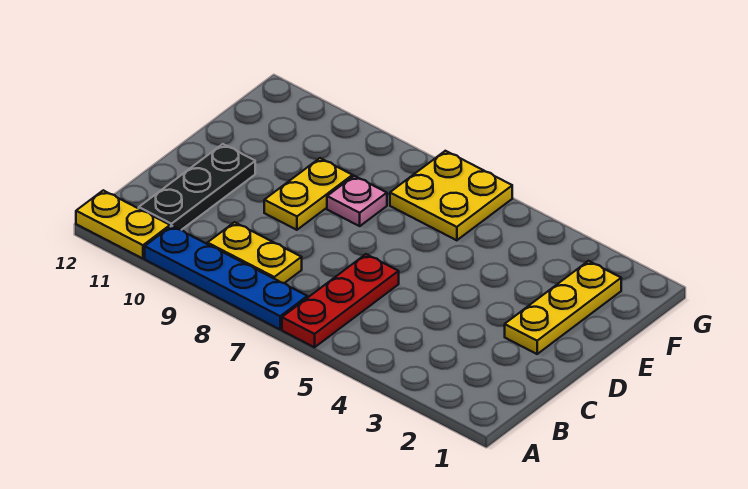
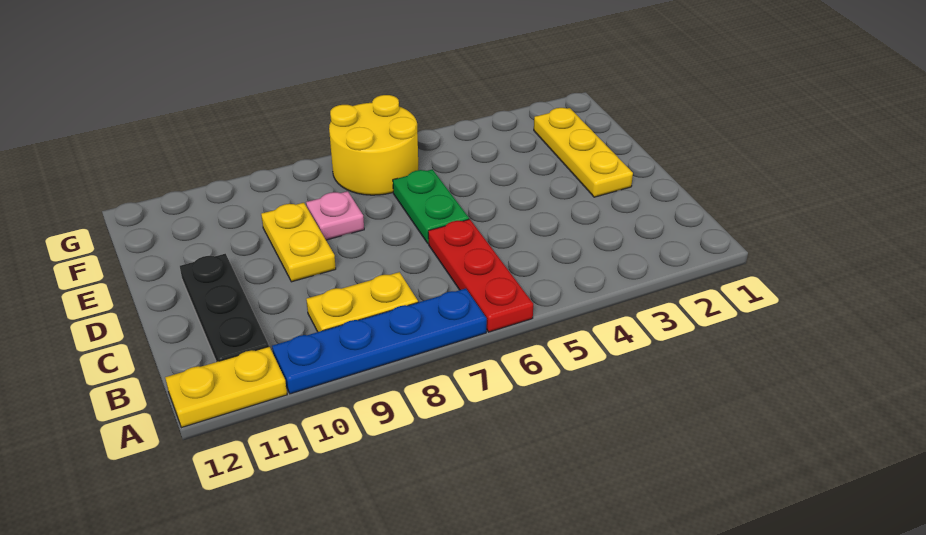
none -> green plate D6:E6 level 1
yellow plate F6:G7 level 1 -> yellow round brick F6:G7 level 1

